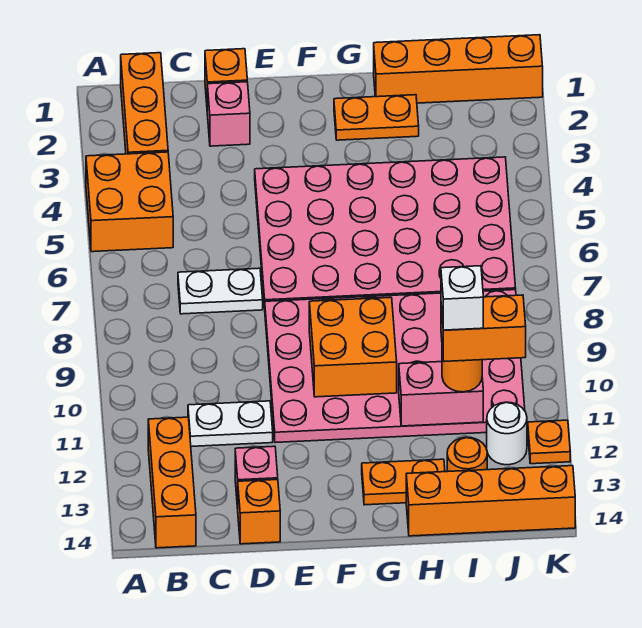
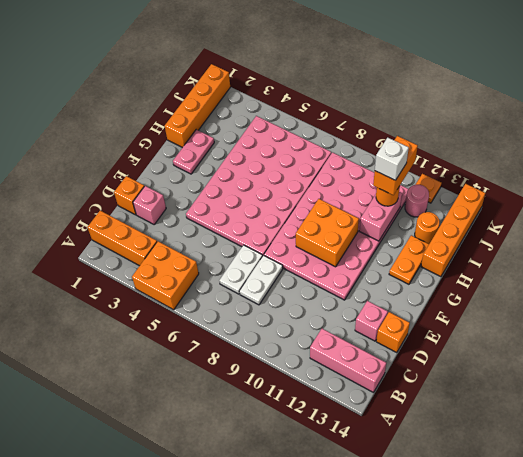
orange brick B12:B14 level 1 -> pink brick B12:B14 level 1
white plate C11:D11 level 1 -> white plate C8:D8 level 1
orange plate G2:H2 level 1 -> pink plate G2:H2 level 1
white round brick J12 level 1 -> pink round brick J12 level 1

